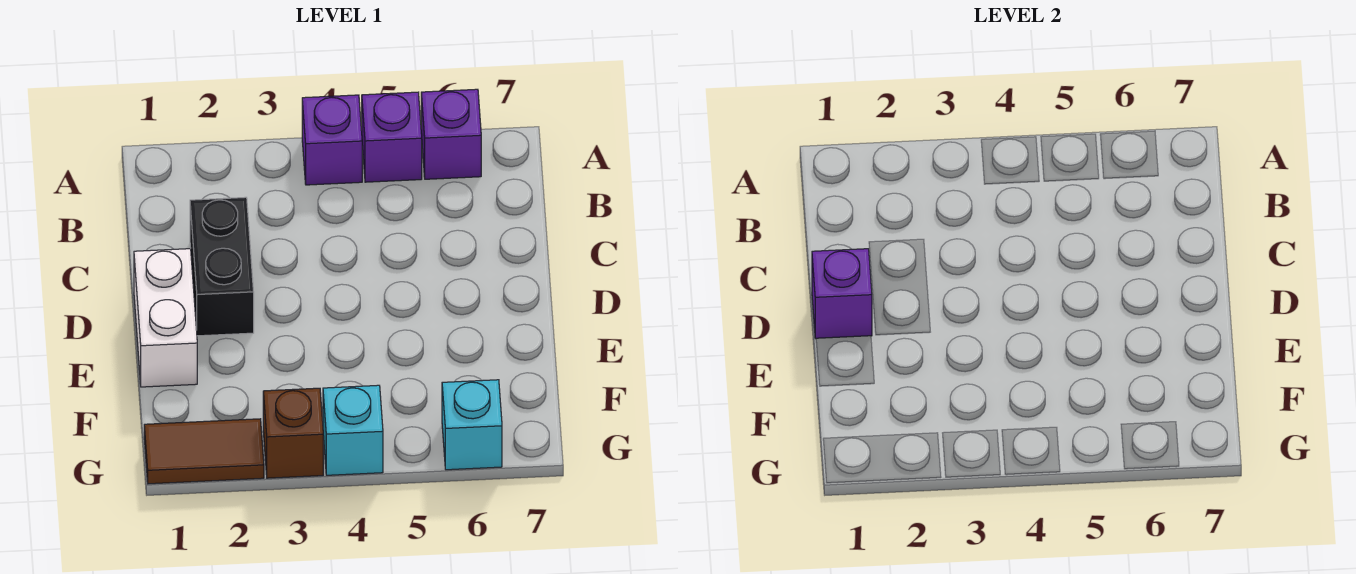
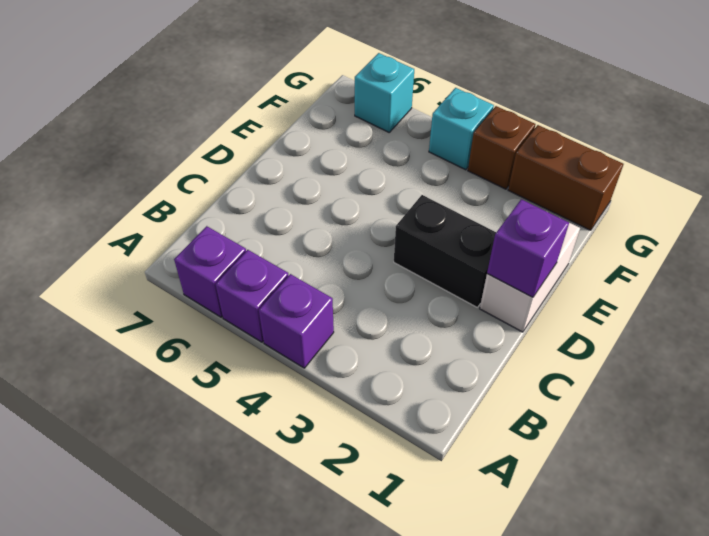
black brick C2:D2 level 1 -> black brick D2:D3 level 1
brown tile G1:G2 level 1 -> brown brick G1:G2 level 1

